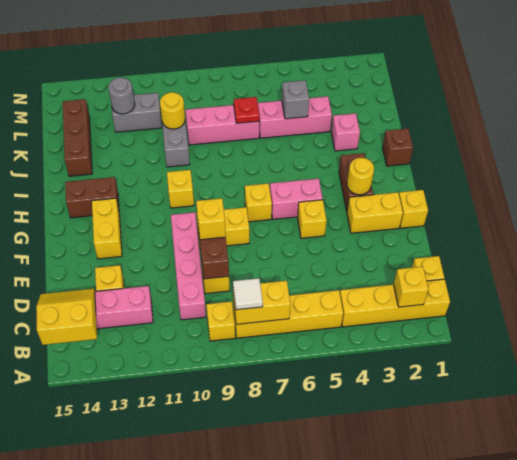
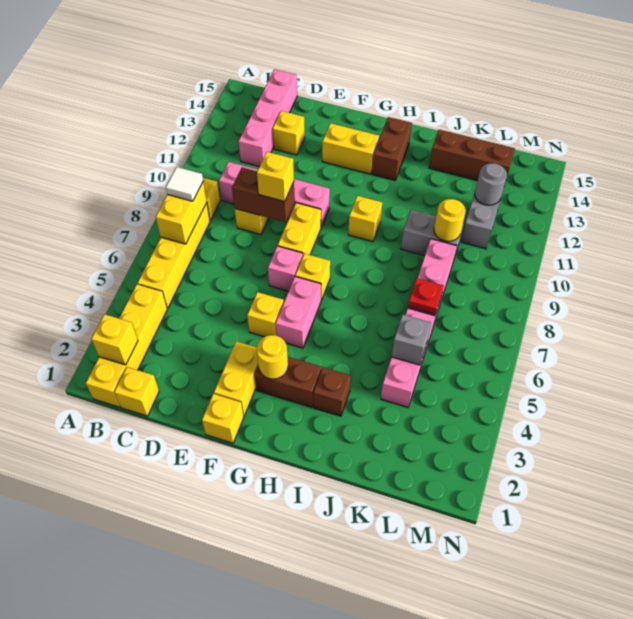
yellow slope B14:C15 level 2 top B -> none
brown brick I1 level 1 -> brown brick I3 level 1
pink brick J3 level 1 -> pink brick F7 level 1

